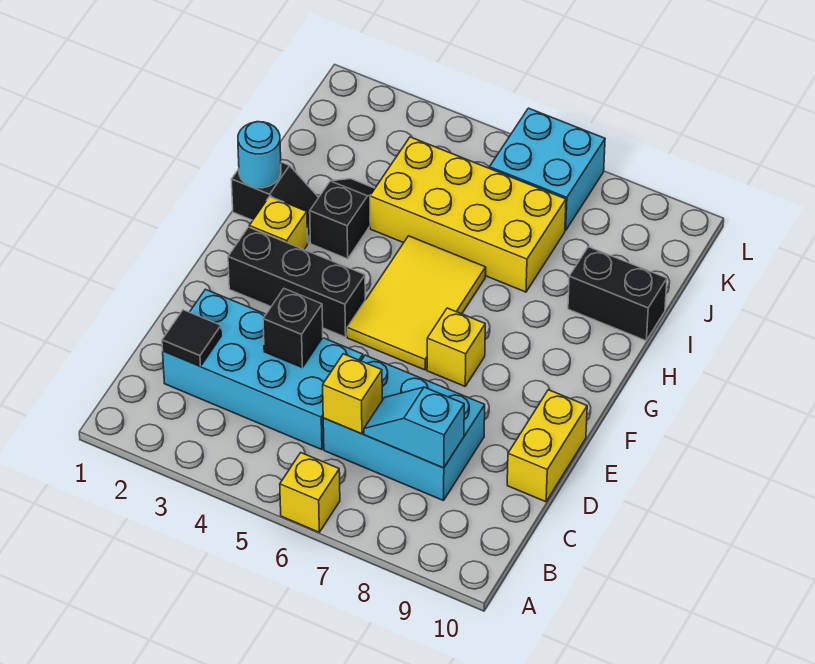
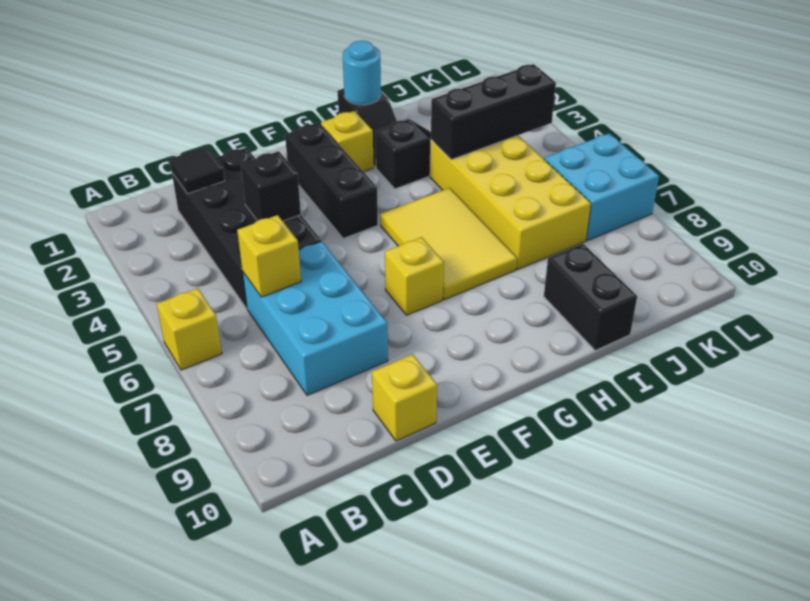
cyan brick C2:D5 level 1 -> black brick C2:D5 level 1
cyan slope C7:C8 level 2 top 8 -> none
yellow brick D10:E10 level 1 -> yellow brick D10 level 1
yellow tile F5:H6 level 1 -> yellow tile G5:H7 level 1
none -> black brick I4:K4 level 2

